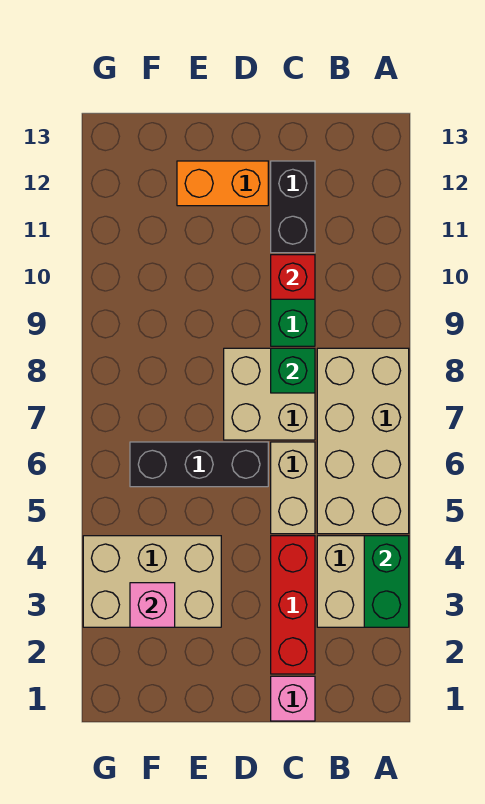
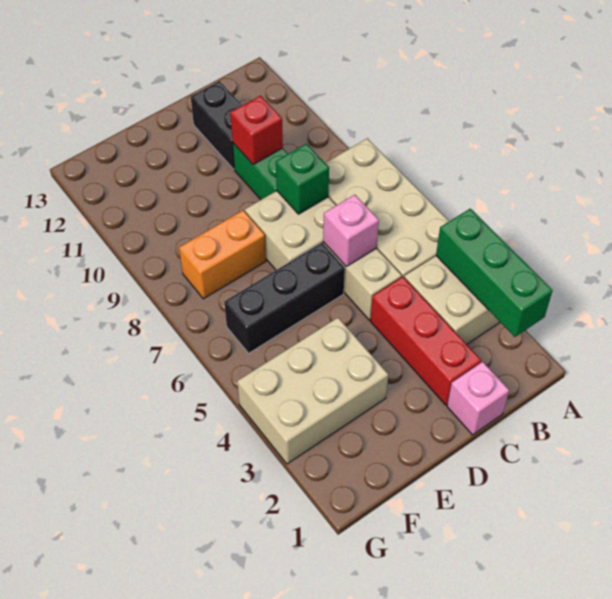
green brick A3:A4 level 2 -> green brick A2:A4 level 2
orange brick D12:E12 level 1 -> orange brick E8:F8 level 1
pink brick F3 level 2 -> pink brick C6 level 2

